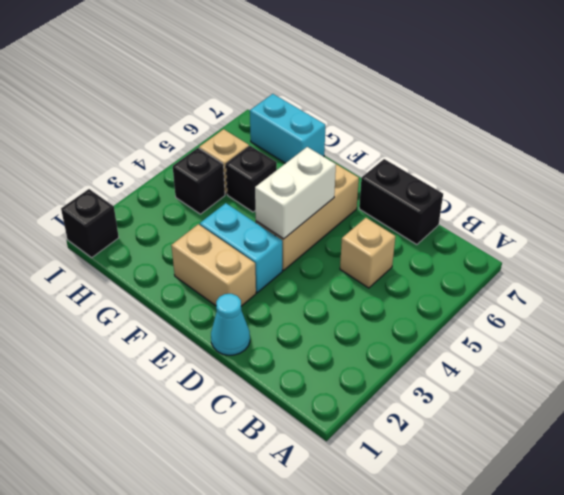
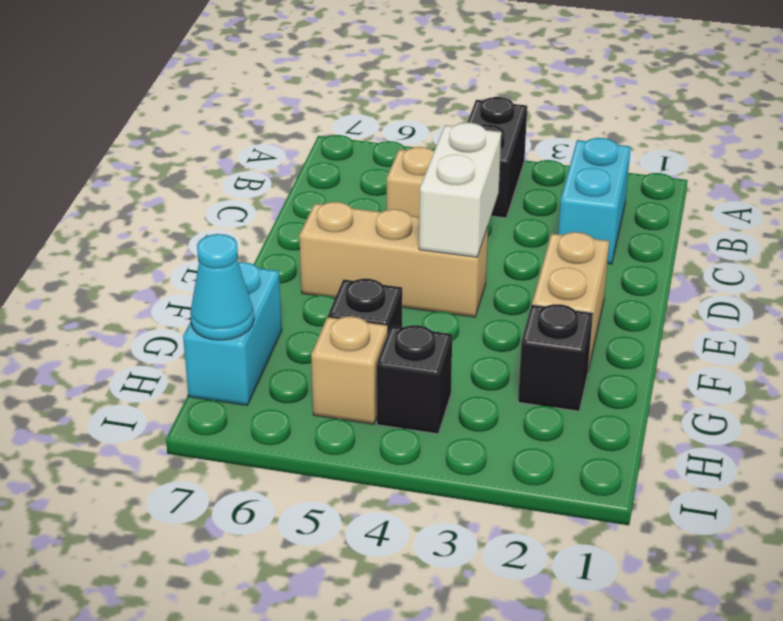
black brick C7:D7 level 1 -> black brick A4:B4 level 1
cyan cone D1 level 1 -> cyan cone H7 level 2
cyan brick E3:F3 level 1 -> cyan brick B2:C2 level 1
white brick E4:E5 level 2 -> white brick D4:E4 level 2
black brick I1 level 1 -> black brick G2 level 1

